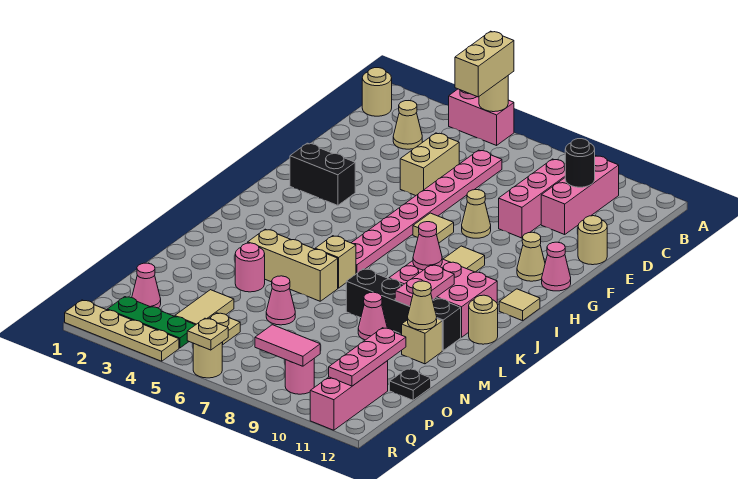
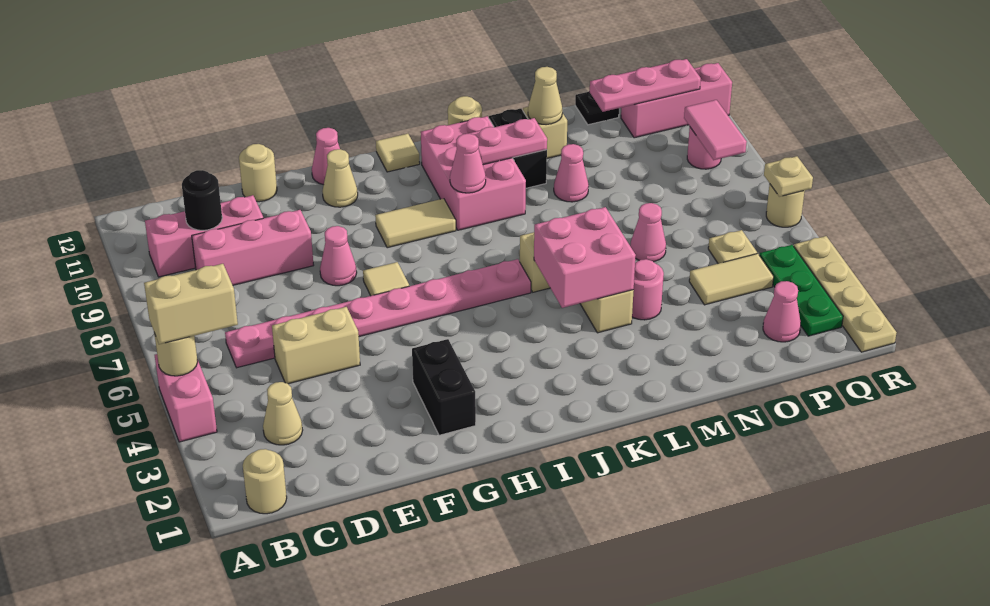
tan cone F8 level 1 -> pink cone F8 level 1
none -> pink brick K4:L5 level 2
black brick L8:L11 level 1 -> black brick L10:L11 level 1

